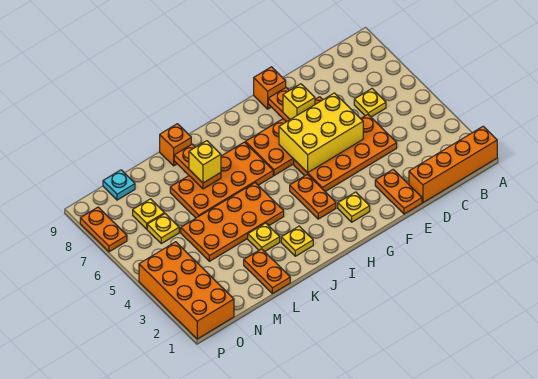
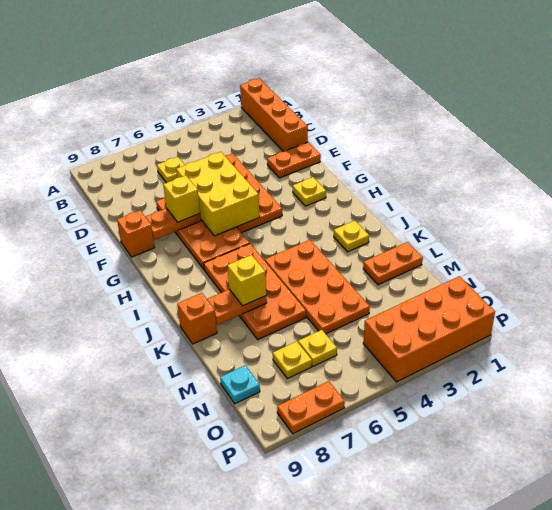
orange plate H3:H4 level 1 -> none
yellow plate K3 level 1 -> none

